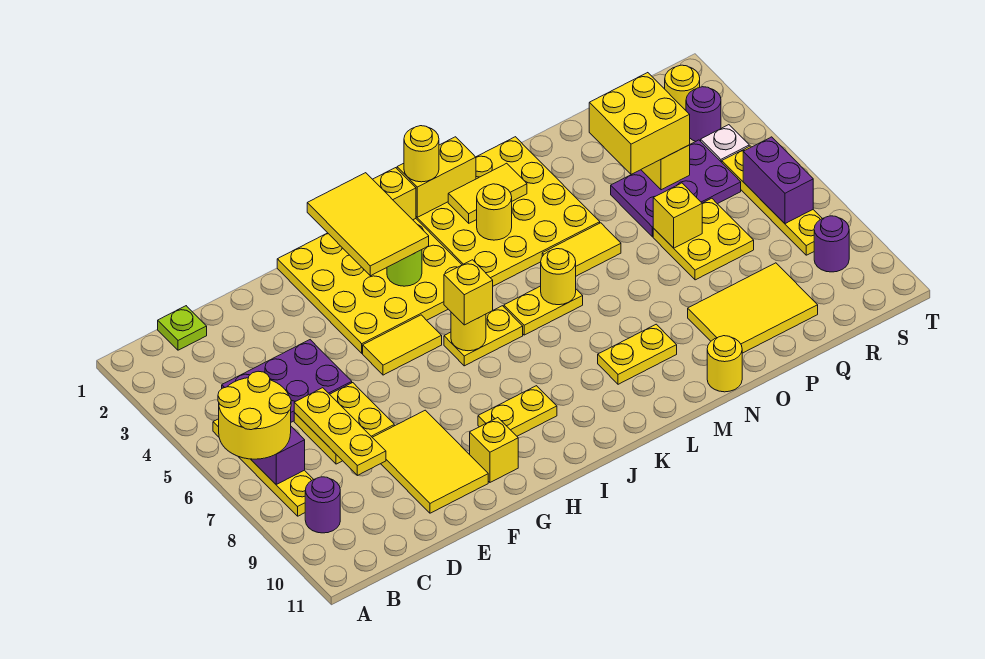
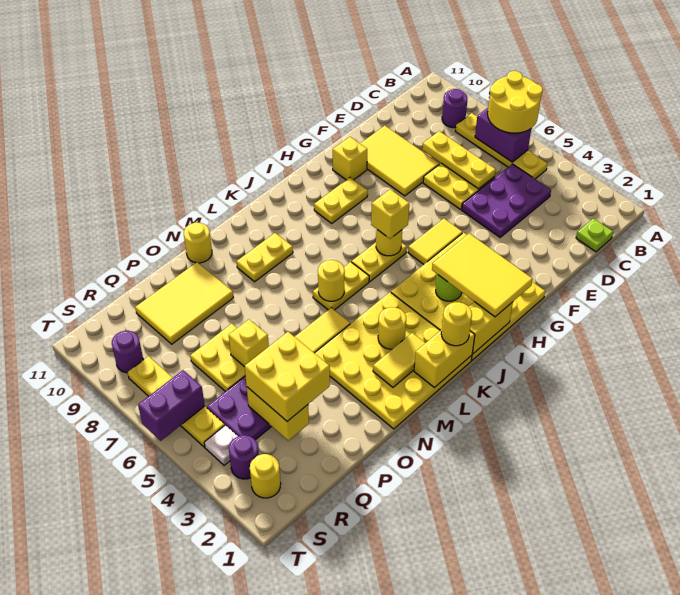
purple brick S6:S7 level 2 -> purple brick S6:T6 level 2

